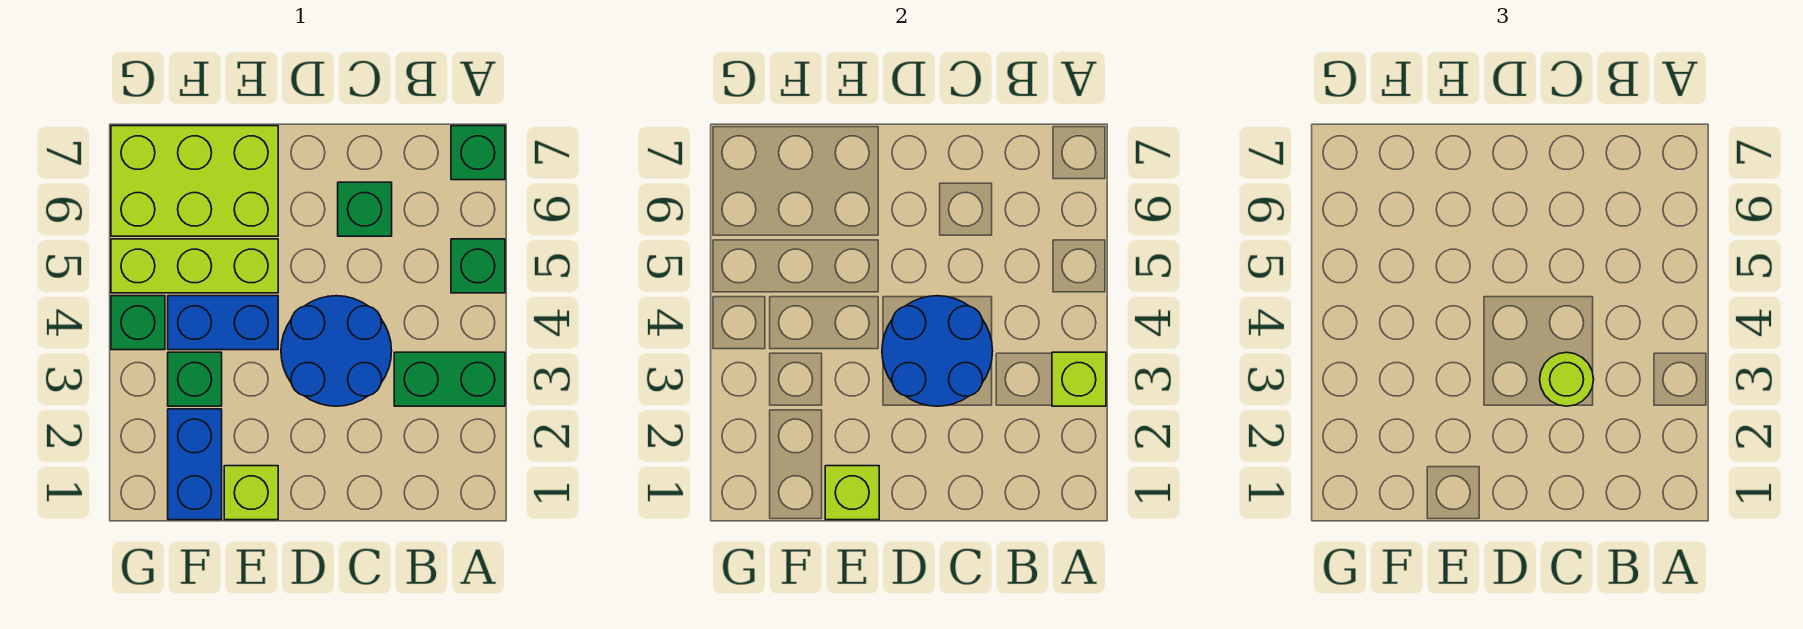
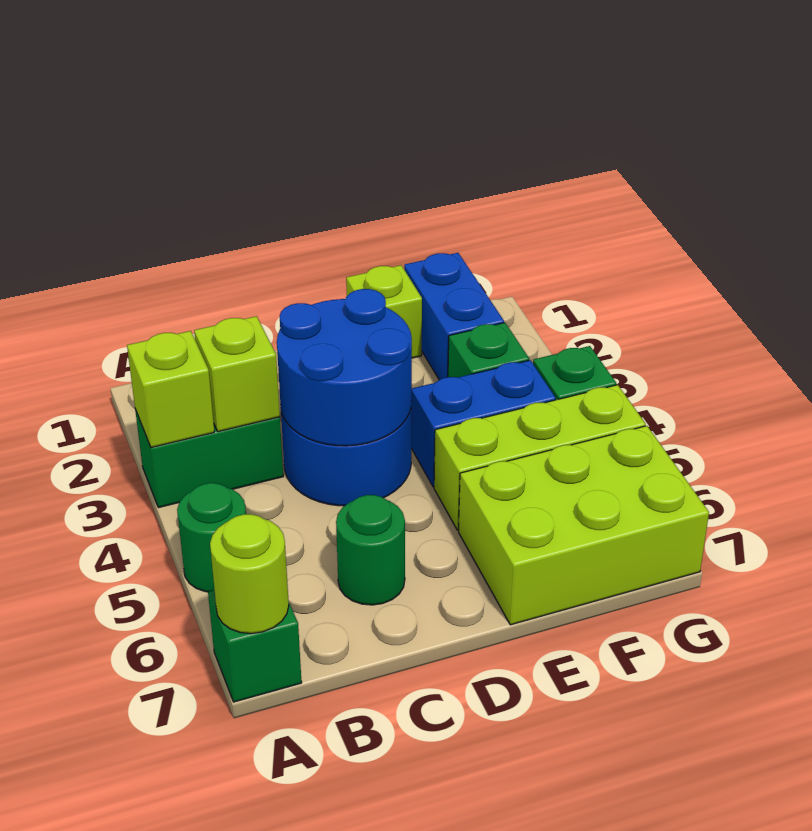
green brick A5 level 1 -> green round brick A5 level 1
lime round brick C3 level 3 -> lime round brick A7 level 2
green brick C6 level 1 -> green round brick C6 level 1
lime brick E1 level 2 -> lime brick B3 level 2

